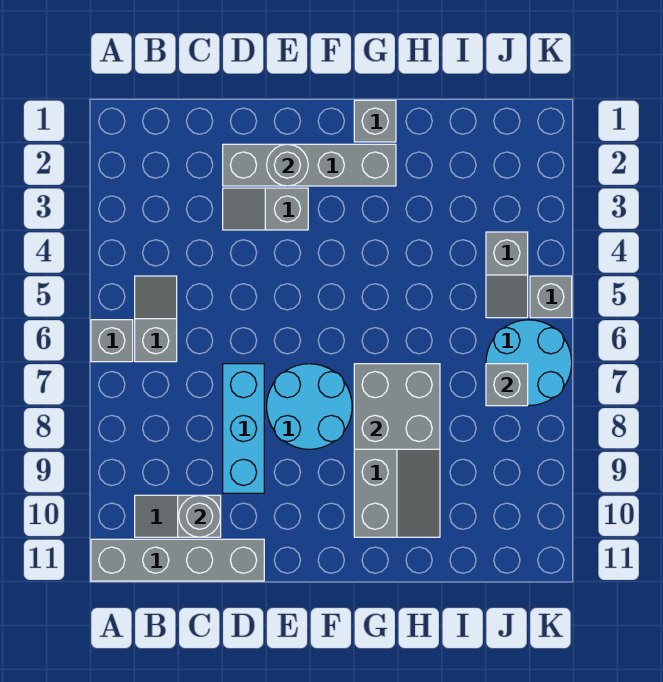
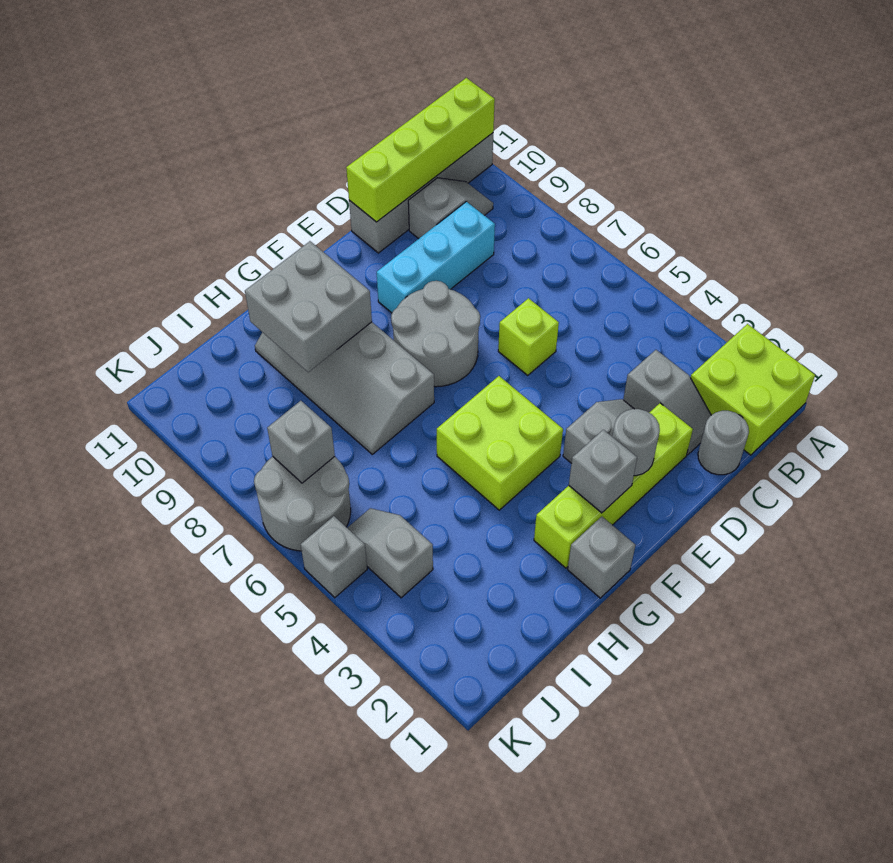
none -> lime brick A1:B2 level 1
grey brick A6 level 1 -> grey brick F2 level 2
none -> lime brick A11:D11 level 2
grey slope B5:B6 level 1 top 6 -> grey slope C2:C3 level 1 top 3
grey round brick C10 level 2 -> grey round brick C1 level 1
grey brick D2:G2 level 1 -> lime brick D2:G2 level 1
none -> lime brick D6 level 1
cyan brick D7:D9 level 1 -> cyan brick C9:E9 level 1
cyan round brick E7:F8 level 1 -> grey round brick E7:F8 level 1
none -> lime brick F4:G5 level 1
grey brick G7:H8 level 2 -> grey brick G9:H10 level 2
cyan round brick J6:K7 level 1 -> grey round brick J6:K7 level 1

